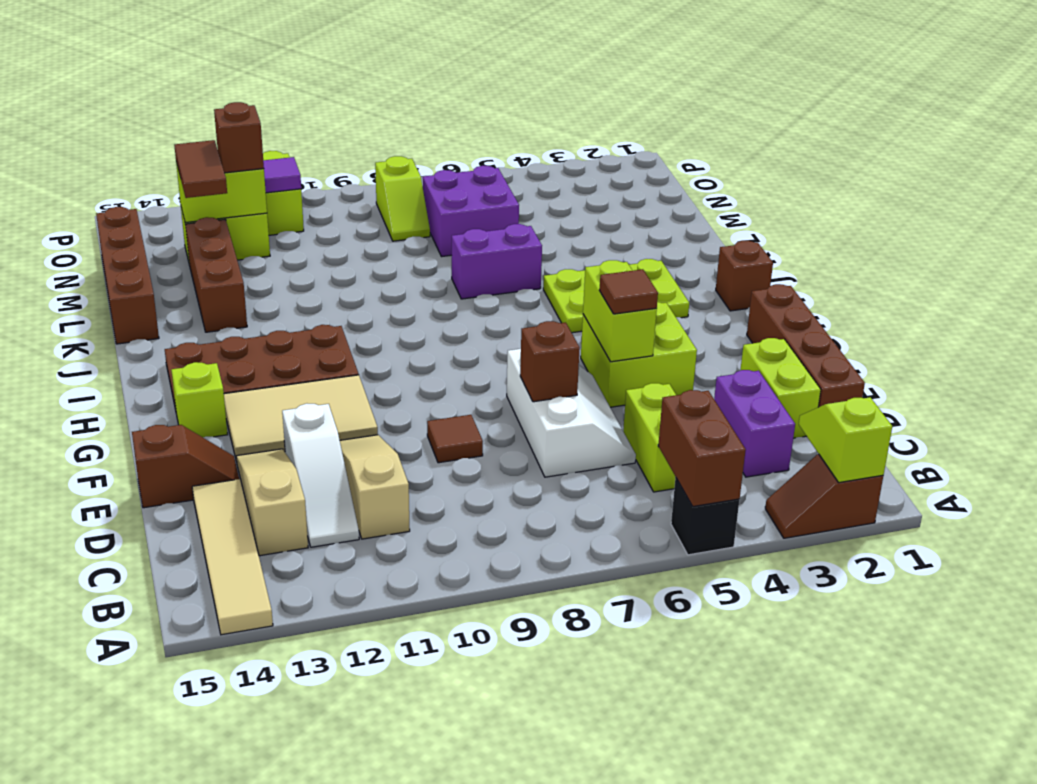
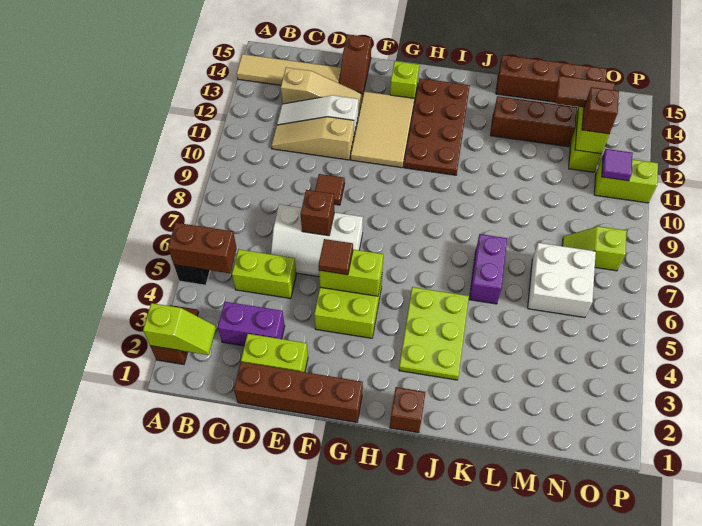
tan slope C11:E11 level 1 top C -> tan slope C11:E11 level 1 top E
purple brick M6:N7 level 1 -> white brick M6:N7 level 1

